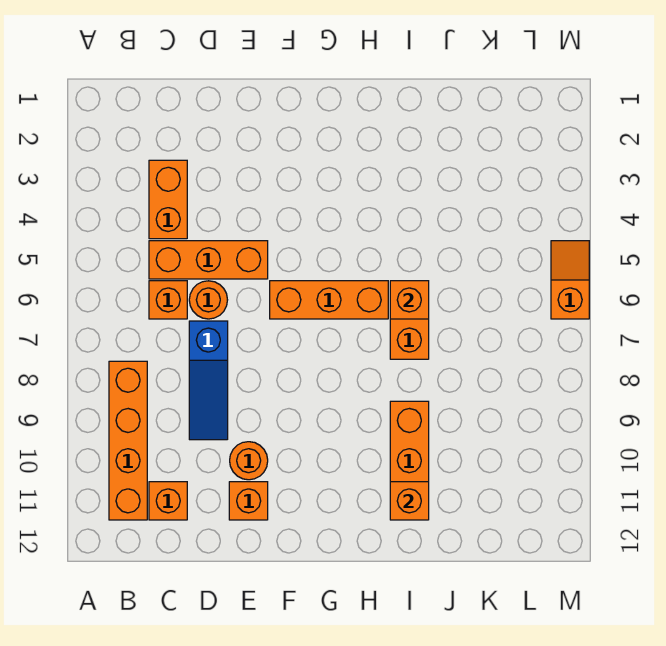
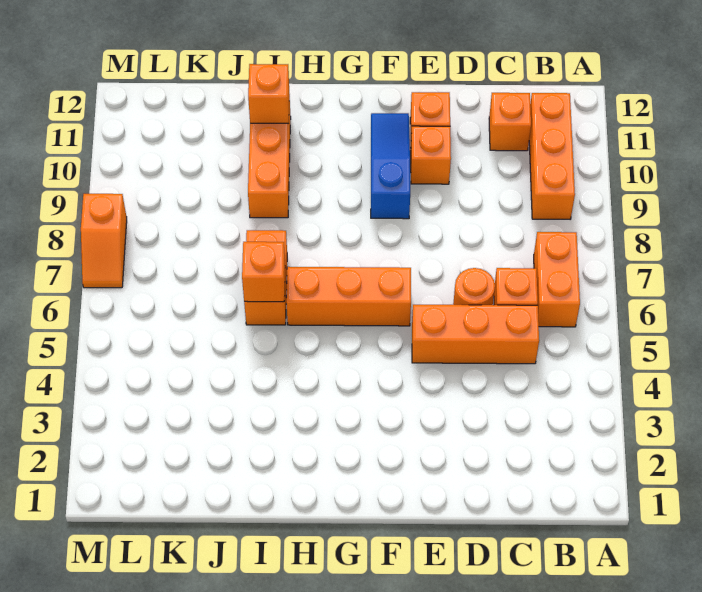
orange brick B8:B11 level 1 -> orange brick B9:B11 level 1
orange brick C3:C4 level 1 -> orange brick B6:B7 level 1
blue slope D7:D9 level 1 top 7 -> blue slope F9:F11 level 1 top 9
orange round brick E10 level 1 -> orange brick E10 level 1
orange slope M5:M6 level 1 top 6 -> orange slope M7:M8 level 1 top 8

